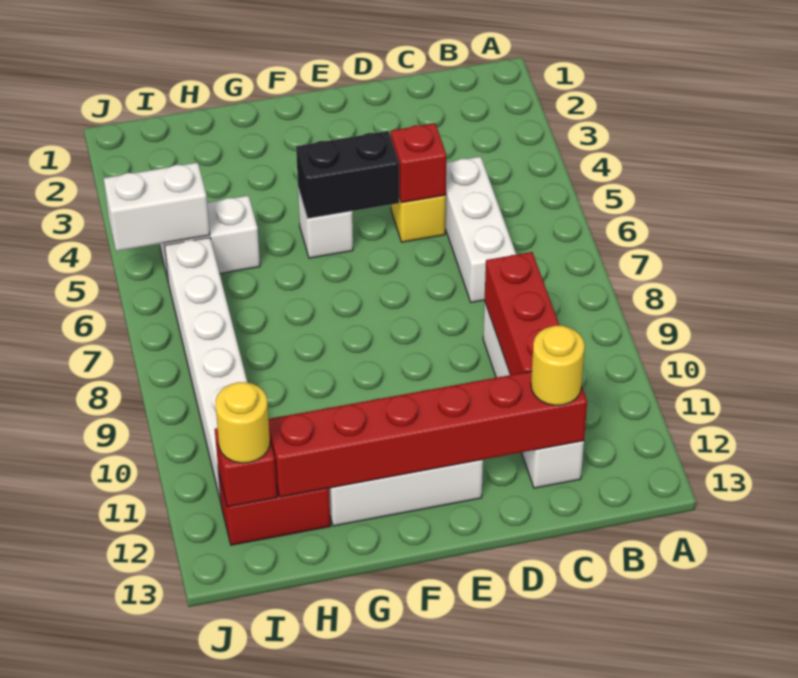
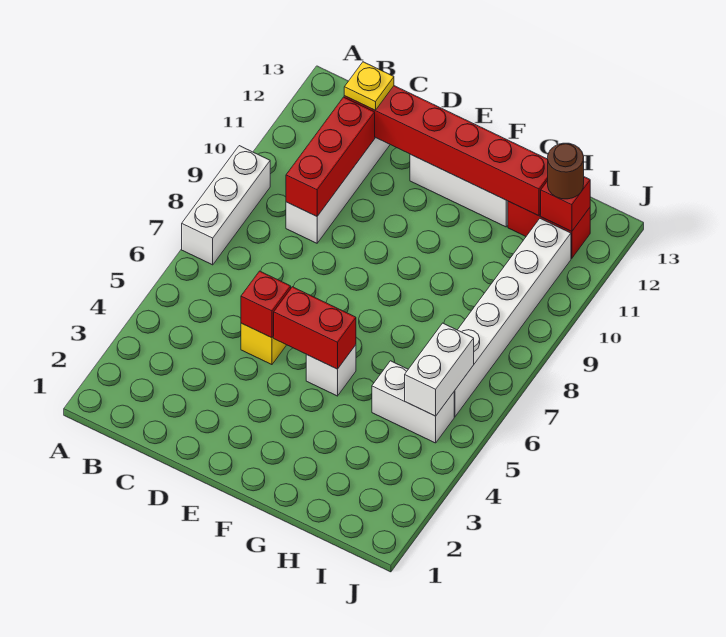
white brick C5:C7 level 1 -> white brick A7:A9 level 1
yellow round brick C12 level 3 -> yellow plate C12 level 3
black brick E5:F5 level 2 -> red brick E5:F5 level 2
white brick I5:J5 level 2 -> white brick I5:I6 level 2
yellow round brick I12 level 3 -> brown round brick I12 level 3

